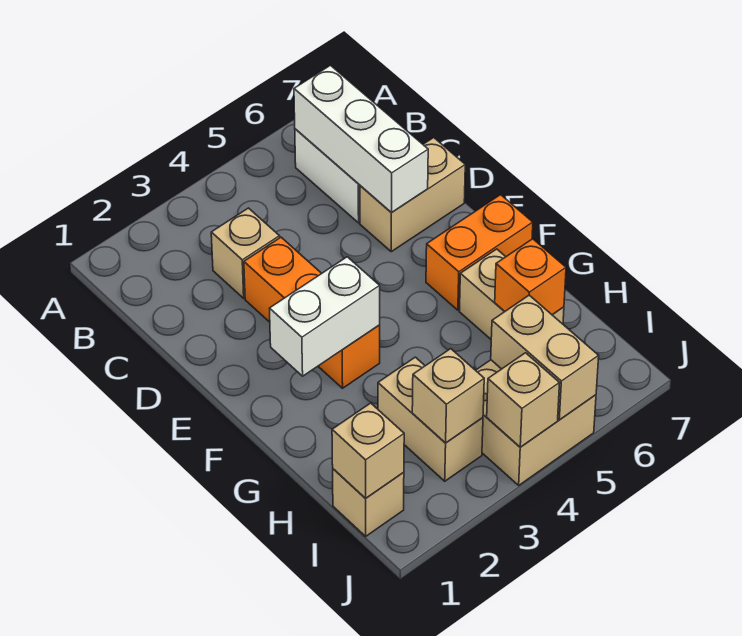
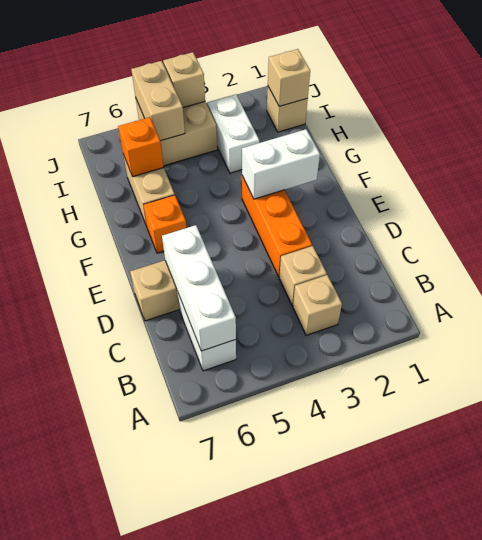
orange brick F6:F7 level 1 -> orange brick F6 level 1
tan brick H3:I3 level 1 -> white brick H3:I3 level 1
tan brick I3 level 2 -> tan brick B3 level 1

